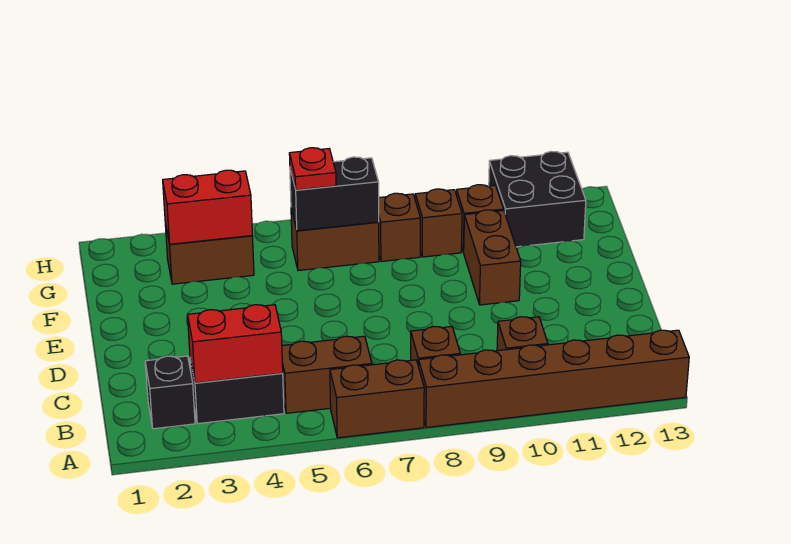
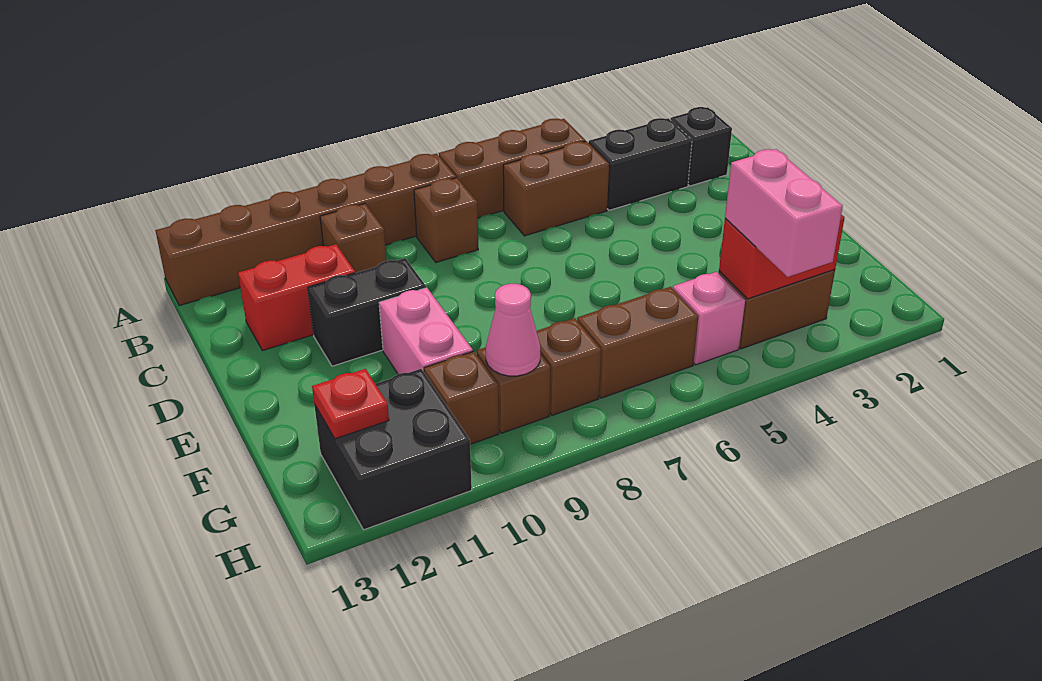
brown brick A6:A7 level 1 -> brown brick A5:A7 level 1
red brick B3:B4 level 2 -> red brick C11:C12 level 1
brown brick E10:F10 level 1 -> pink brick E10:F10 level 1
none -> pink brick G4:H4 level 3
none -> pink brick G5 level 1
black brick G6:G7 level 2 -> black brick D10:D11 level 1
red plate G6 level 3 -> red plate G12 level 2
none -> pink cone G9 level 2

